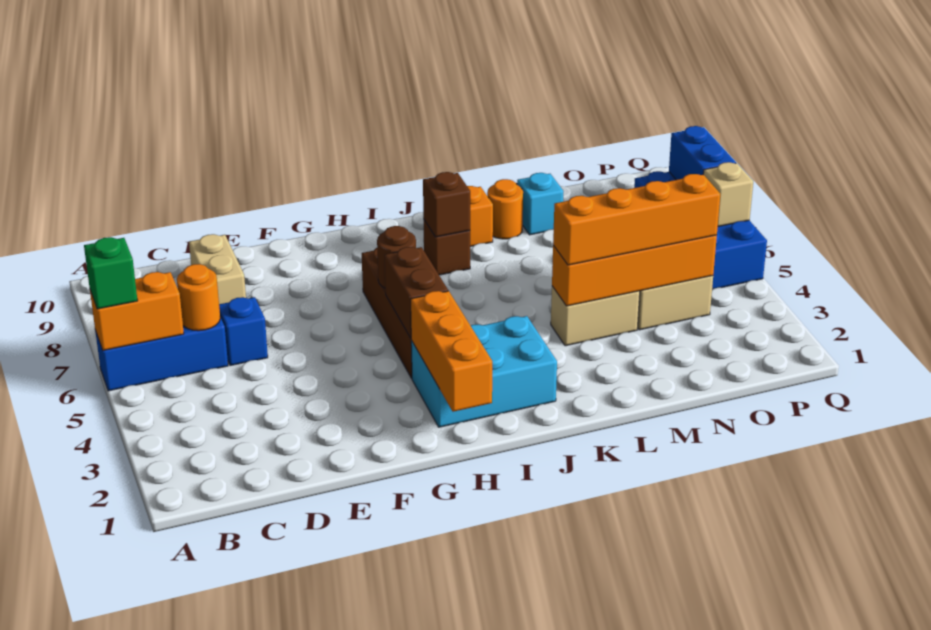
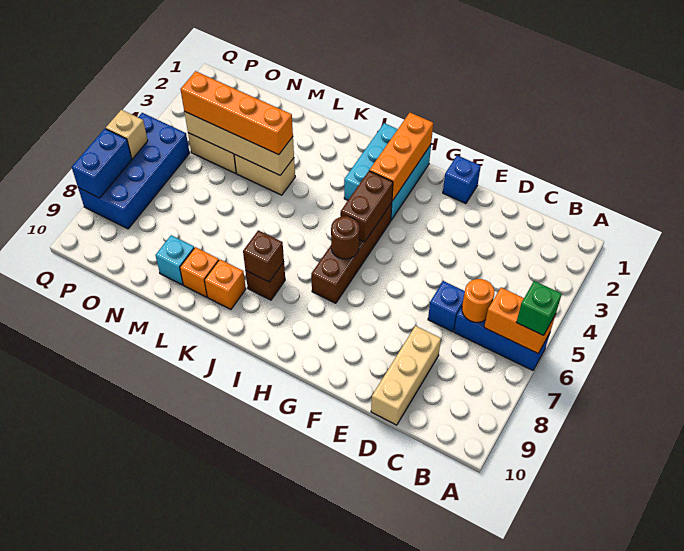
tan brick D8:D9 level 1 -> tan brick D8:D10 level 1
none -> blue brick F1 level 1
cyan brick H2:J3 level 1 -> cyan brick H1:I3 level 1
orange brick L4:O4 level 2 -> tan brick L4:O4 level 2
orange round brick L9 level 1 -> orange brick L9 level 1

